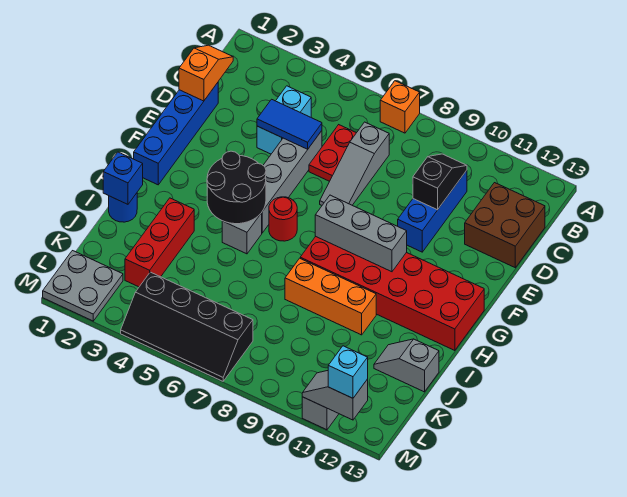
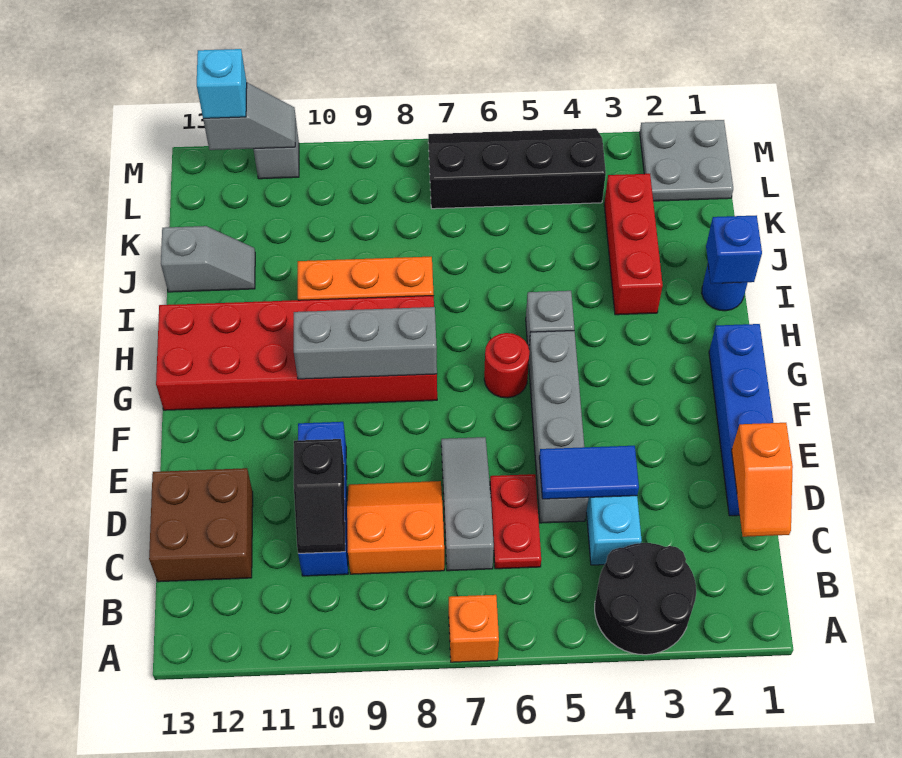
none -> orange slope C8:D9 level 1 top C
black round brick G4:H5 level 2 -> black round brick A3:B4 level 1

